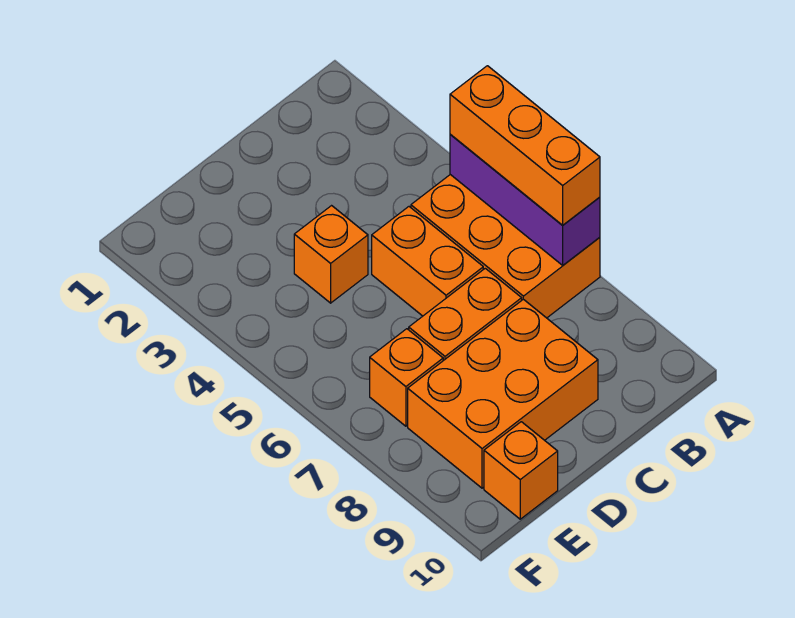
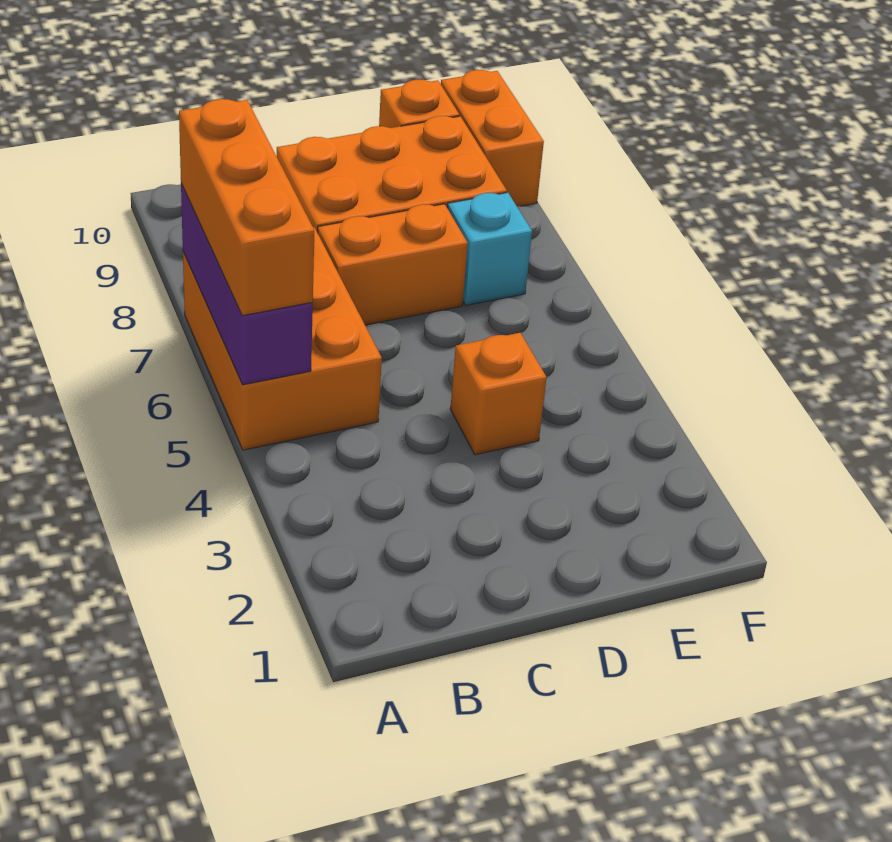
orange brick C5:C6 level 1 -> orange brick F9:F10 level 1
orange brick E7 level 1 -> cyan brick E7 level 1

